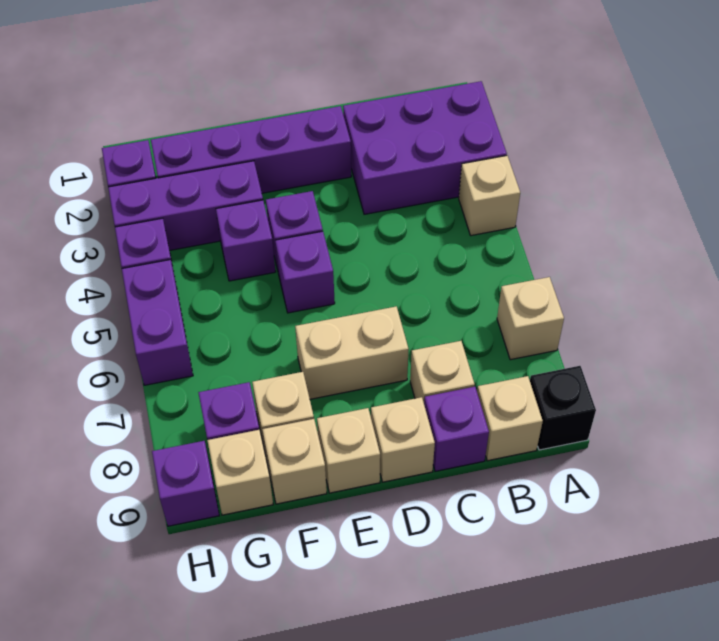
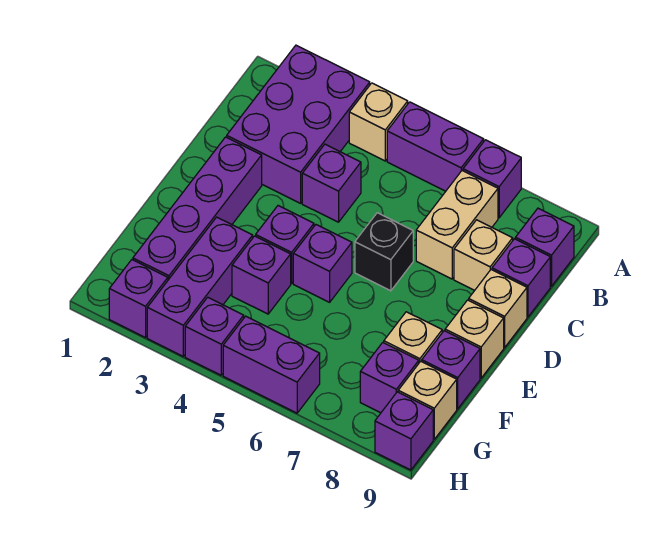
none -> purple brick A5:A6 level 1
tan brick A7 level 1 -> purple brick A7 level 1
black brick A9 level 1 -> black brick D6 level 1
tan brick B9 level 1 -> purple brick B9 level 1
none -> purple brick C4 level 1
tan brick D7:E7 level 1 -> tan brick B7:C7 level 1
tan brick F9 level 1 -> purple brick F9 level 1

